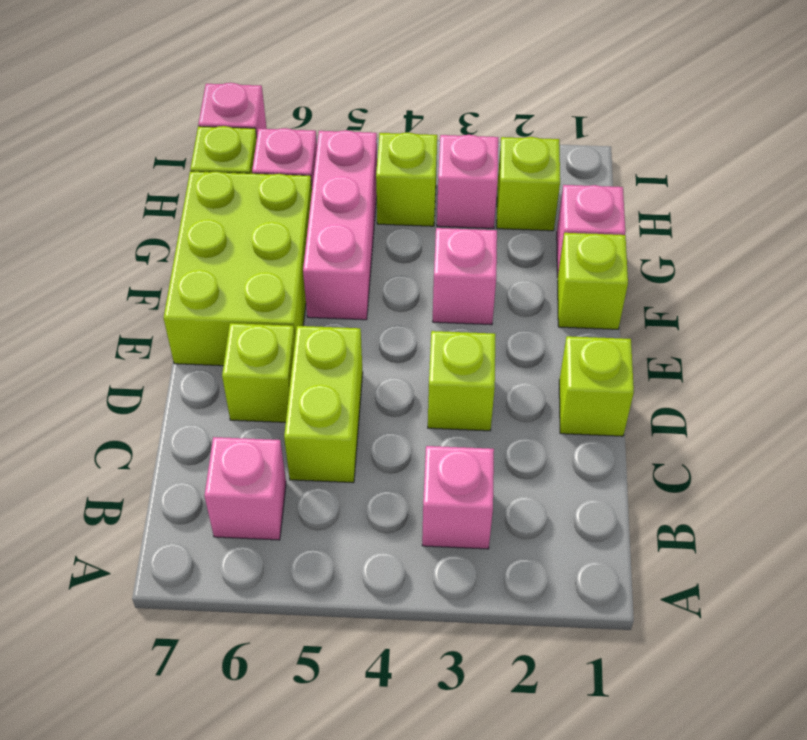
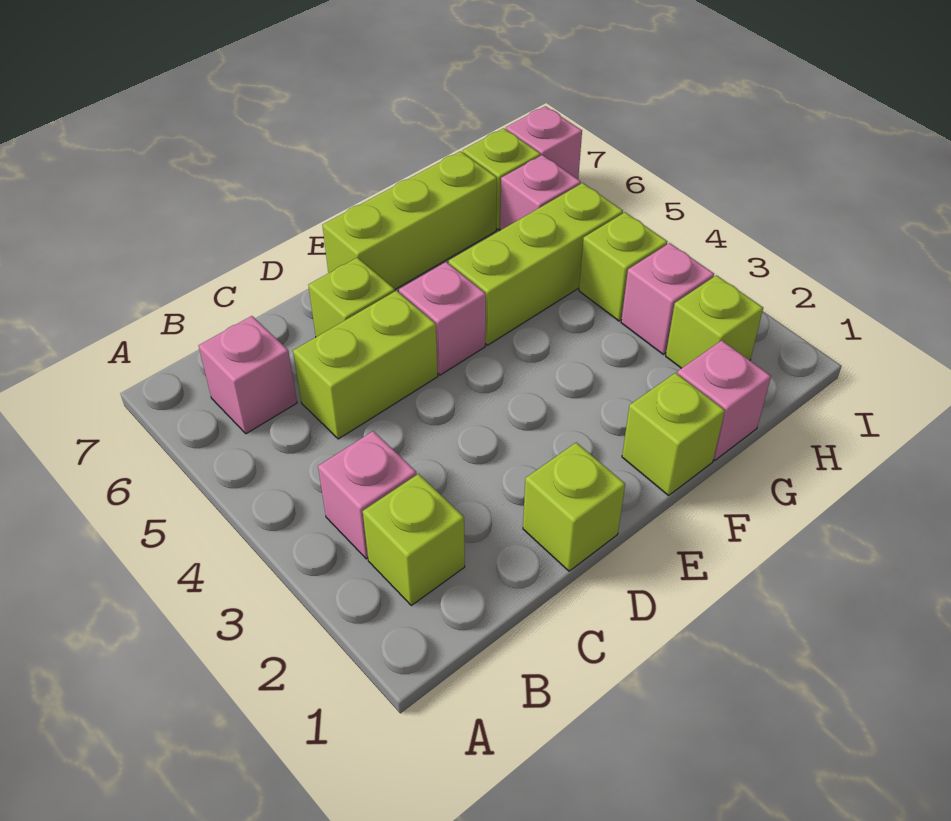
lime brick D3 level 1 -> lime brick B2 level 1
lime brick E6:G7 level 1 -> lime brick E7:G7 level 1
pink brick F3 level 1 -> pink brick E5 level 1
pink brick F5:H5 level 1 -> lime brick F5:H5 level 1

